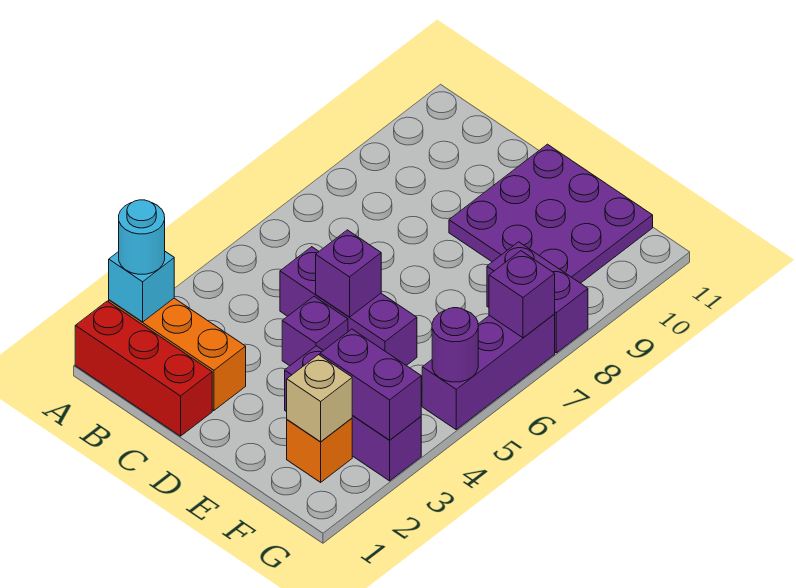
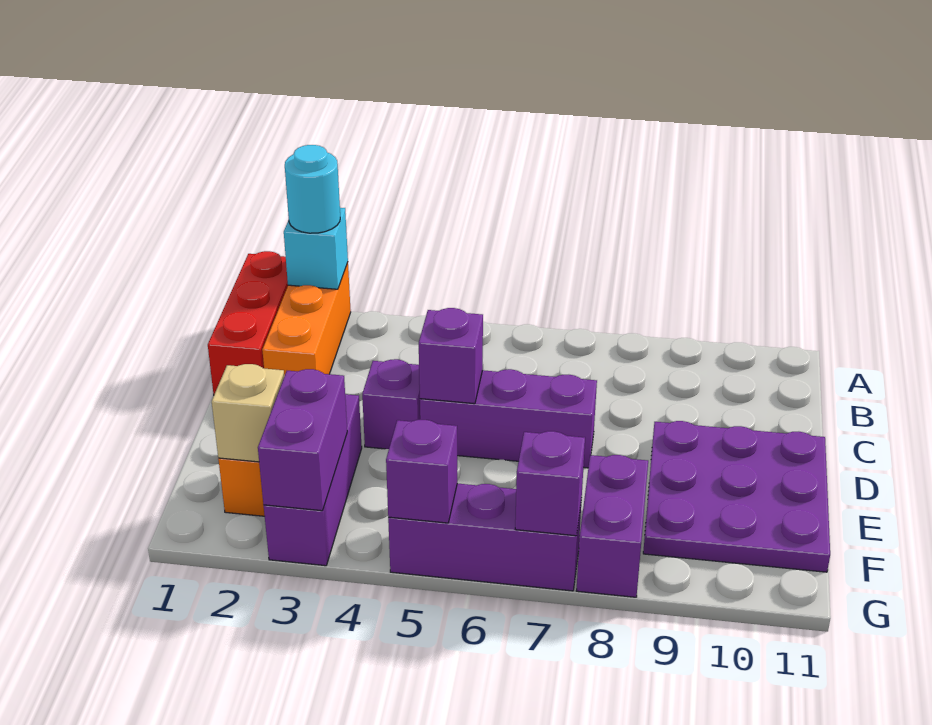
purple brick C5:E5 level 1 -> purple brick D5:D7 level 1
purple round brick G5 level 2 -> purple brick G5 level 2

